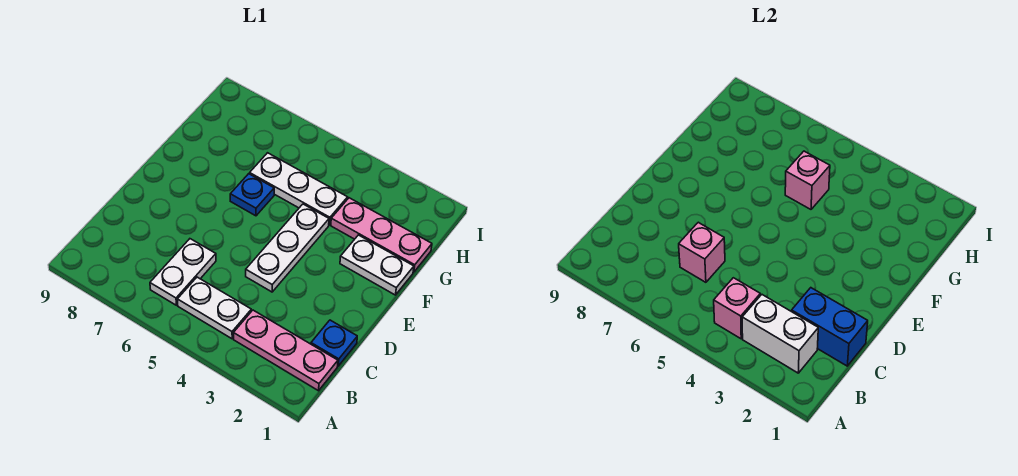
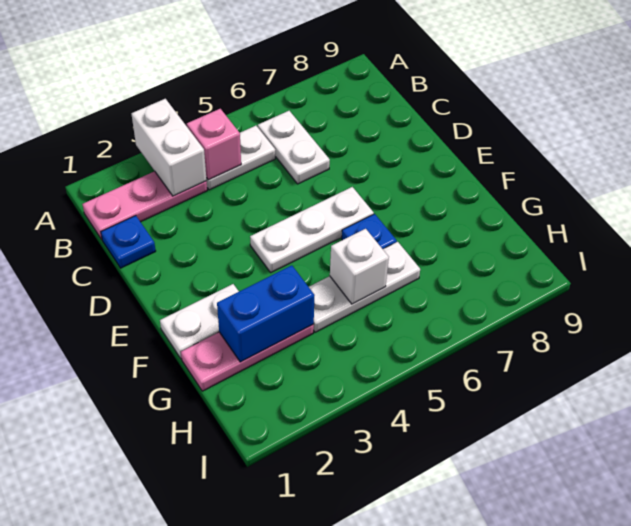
white brick B2:B3 level 2 -> white brick A3:B3 level 2
blue brick C1:C2 level 2 -> blue brick G2:G3 level 2
pink brick C6 level 2 -> none
white plate D4:F4 level 1 -> white plate E4:E6 level 1
pink brick G5 level 2 -> white brick G5 level 2

